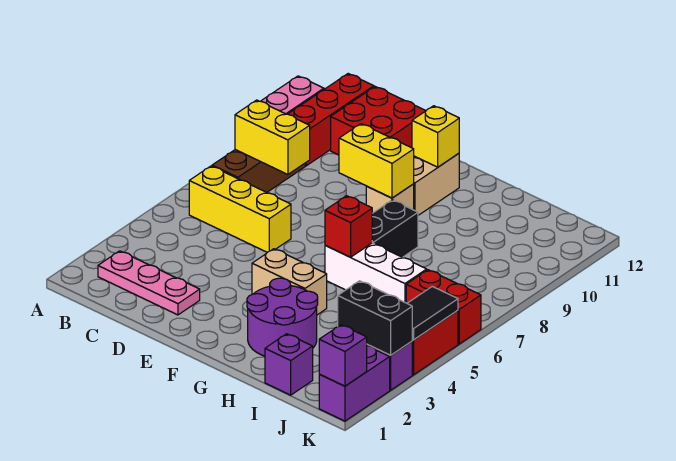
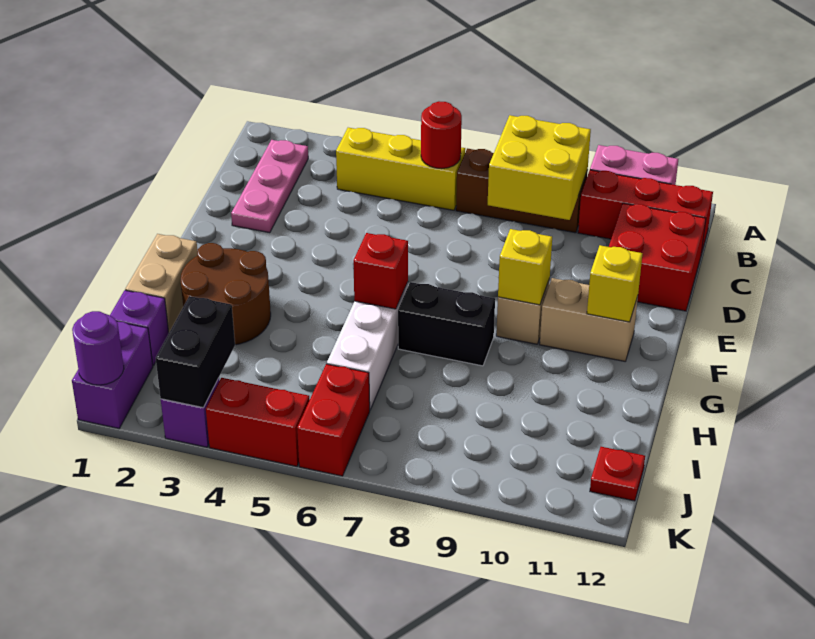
yellow brick B6:D6 level 1 -> yellow brick B4:B6 level 1
none -> red round brick B6 level 2
yellow brick B8:C8 level 2 -> yellow brick B8:C9 level 2
yellow brick E9:F9 level 2 -> yellow brick F9 level 2
tan brick F4:G4 level 1 -> tan brick G1:H1 level 1
purple round brick G2:H3 level 1 -> brown round brick G2:H3 level 1
none -> red plate J12 level 1
purple brick K1:K2 level 1 -> purple brick J1:K1 level 1
purple brick K1 level 2 -> purple round brick K1 level 2
black tile K4:K5 level 2 -> none

